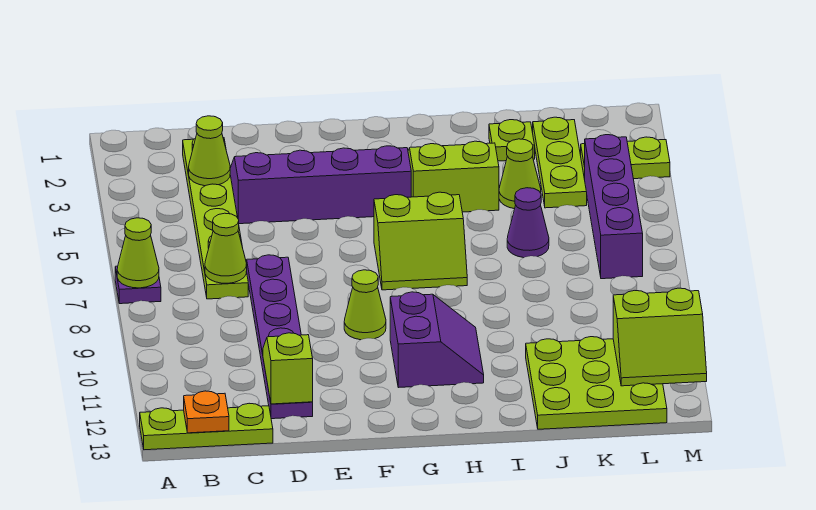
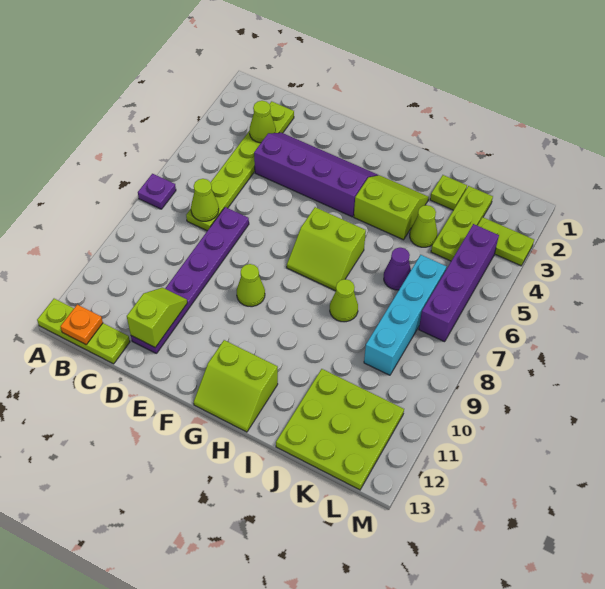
lime cone A7 level 2 -> lime cone I8 level 1
purple slope G10:H11 level 1 top G -> none
none -> cyan brick K6:K9 level 1
lime slope L11:M12 level 2 top 11 -> lime slope G12:H13 level 1 top 12

